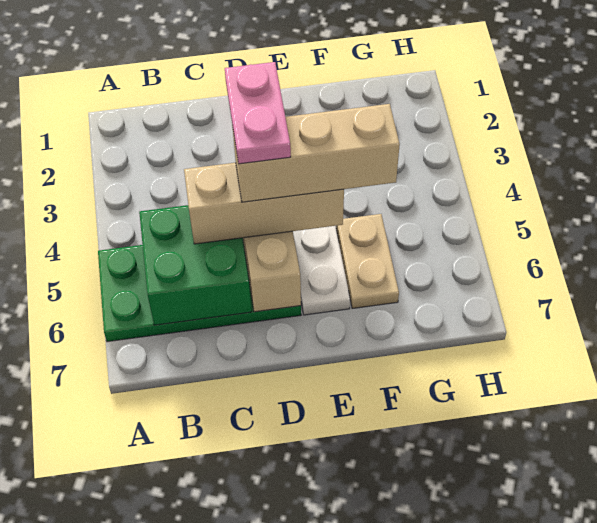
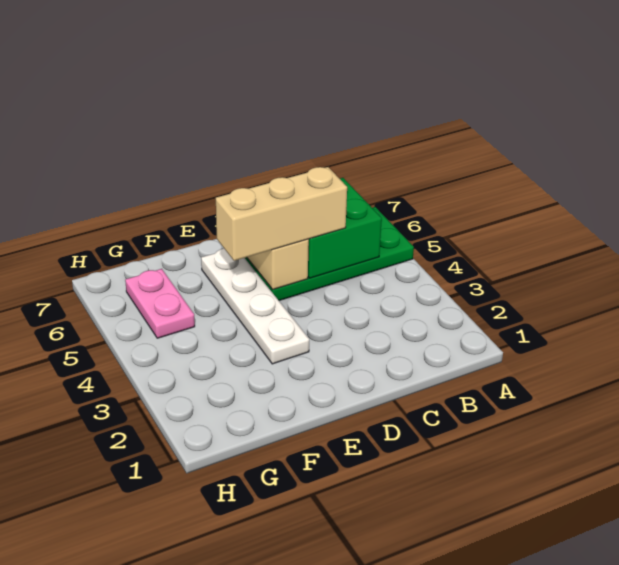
pink plate D4:D5 level 5 -> pink plate G5:G6 level 1
tan brick D5:F5 level 4 -> none
tan plate F5:F6 level 1 -> none

